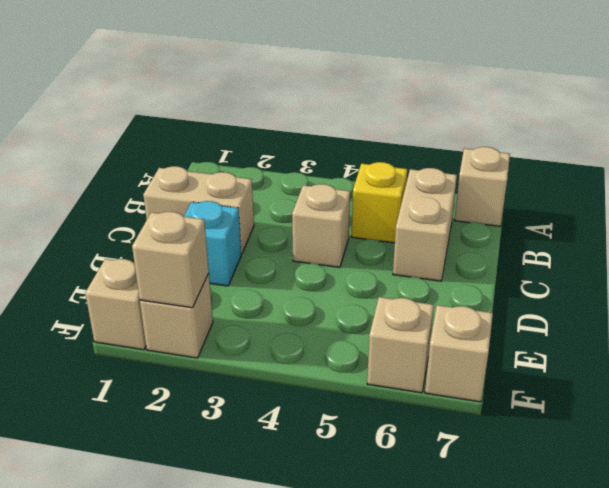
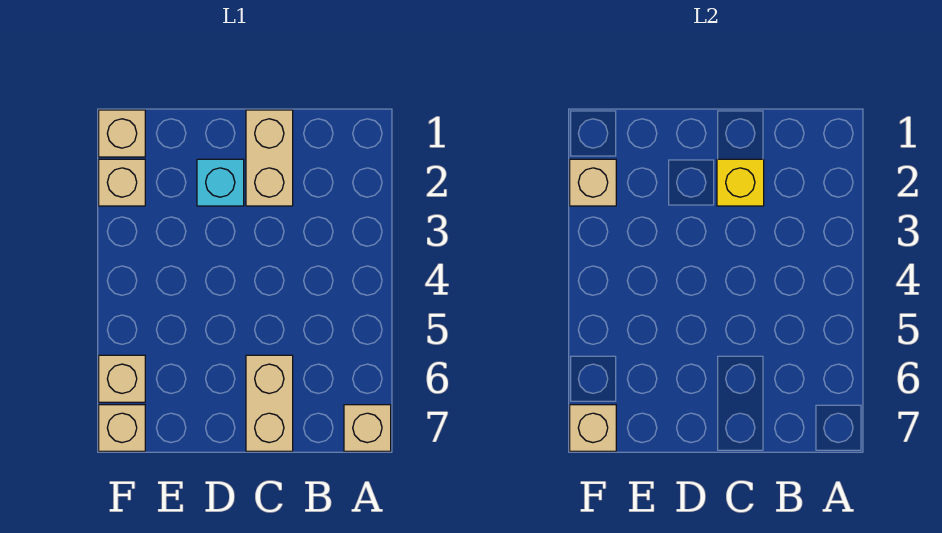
yellow brick B5 level 1 -> yellow brick C2 level 2
tan brick B6:C6 level 1 -> tan brick C6:C7 level 1
tan brick C4 level 1 -> tan brick F7 level 2

